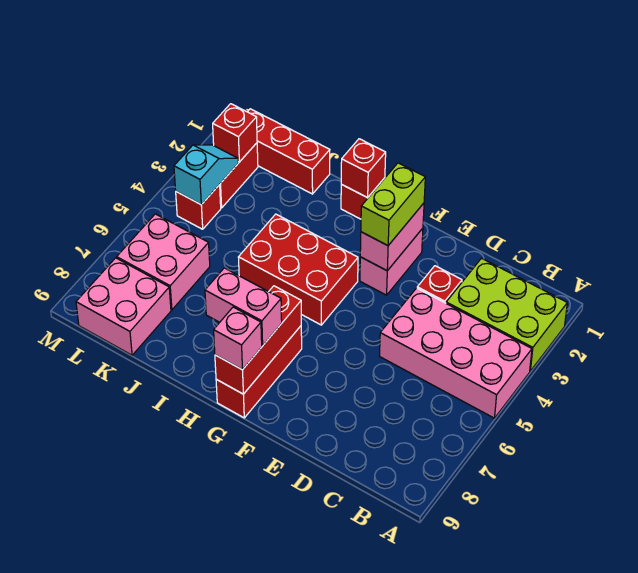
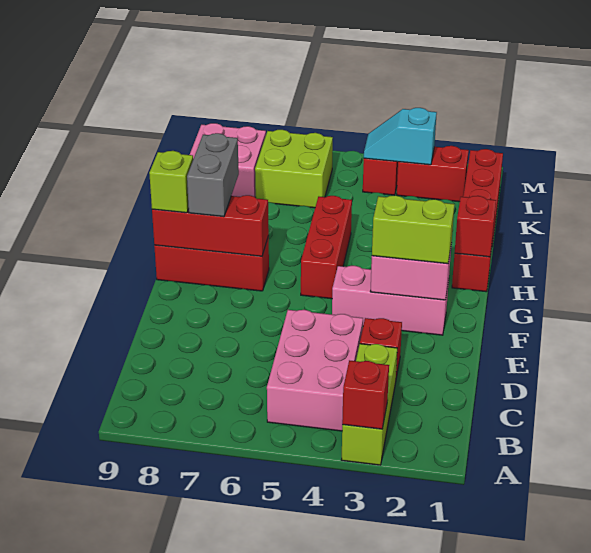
lime brick A2:C3 level 1 -> lime brick A3:C3 level 1
pink brick A4:D5 level 1 -> pink brick B4:D5 level 1
pink brick F2:F3 level 1 -> pink brick F2:F4 level 1
red brick G4:I5 level 1 -> red brick G5:I5 level 1
pink brick G8:H8 level 3 -> grey brick G8:H8 level 3
pink brick G9 level 3 -> lime brick G9 level 3
pink brick K6:L7 level 1 -> lime brick K6:L7 level 1
red brick L2 level 2 -> red brick A3 level 2
cyan slope L3:L4 level 2 top 4 -> cyan slope L3:L4 level 2 top 3

